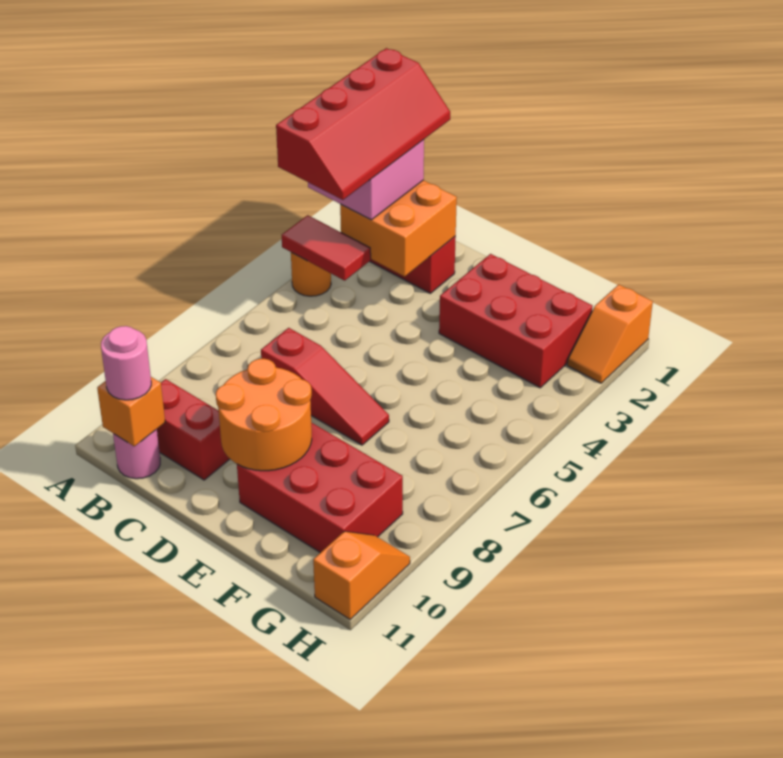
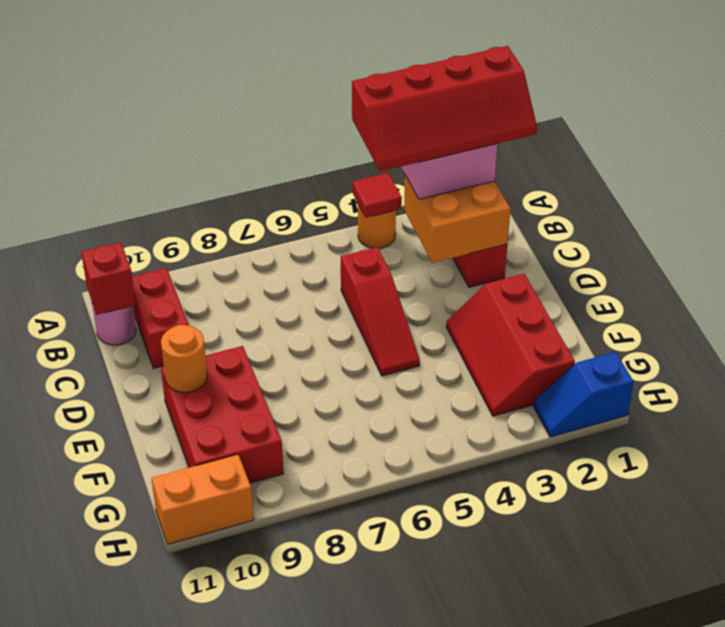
red tile A4:B4 level 2 -> red tile A4 level 2
orange brick B11 level 2 -> red brick B11 level 2
pink round brick B11 level 3 -> none
red slope C7:E7 level 1 top C -> red slope C5:E5 level 1 top C
orange round brick D9:E10 level 2 -> orange round brick E10 level 2
red brick E2:G3 level 1 -> red slope E2:G3 level 1 top 2
orange slope H1:H2 level 1 top 1 -> blue slope H1:H2 level 1 top 1
orange slope H10:H11 level 1 top 11 -> orange brick H10:H11 level 1

